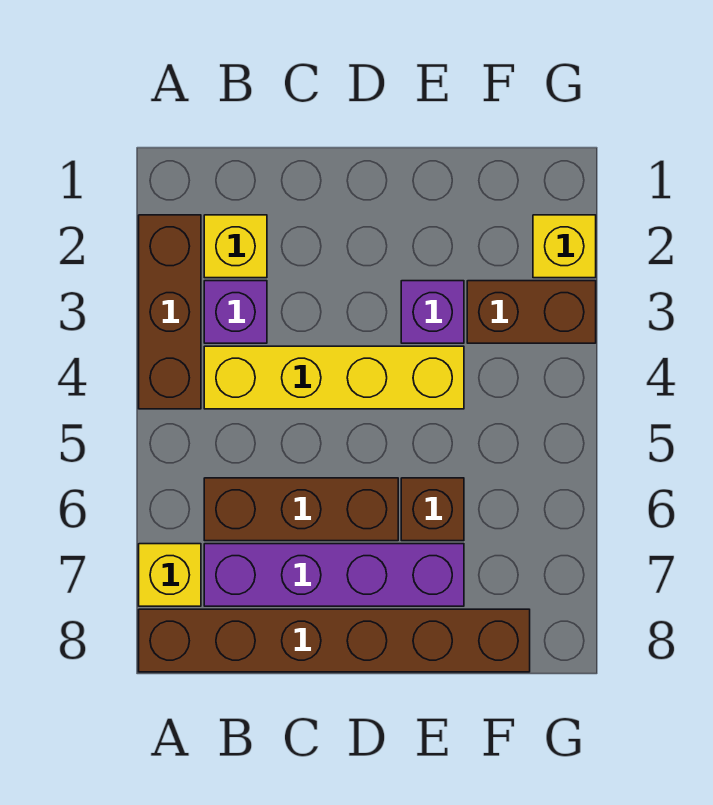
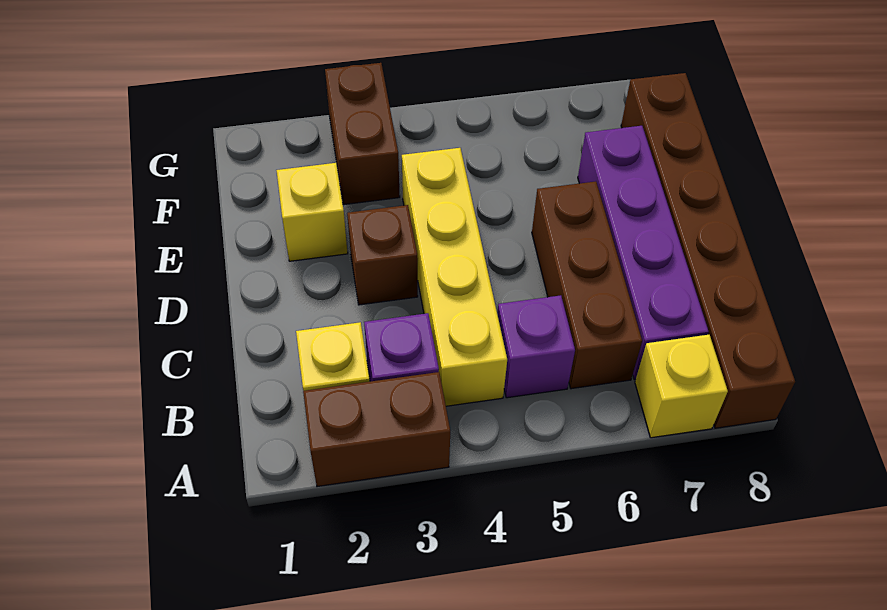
brown brick A2:A4 level 1 -> brown brick A2:A3 level 1
purple brick E3 level 1 -> purple brick B5 level 1
brown brick E6 level 1 -> brown brick D3 level 1
yellow brick G2 level 1 -> yellow brick E2 level 1

